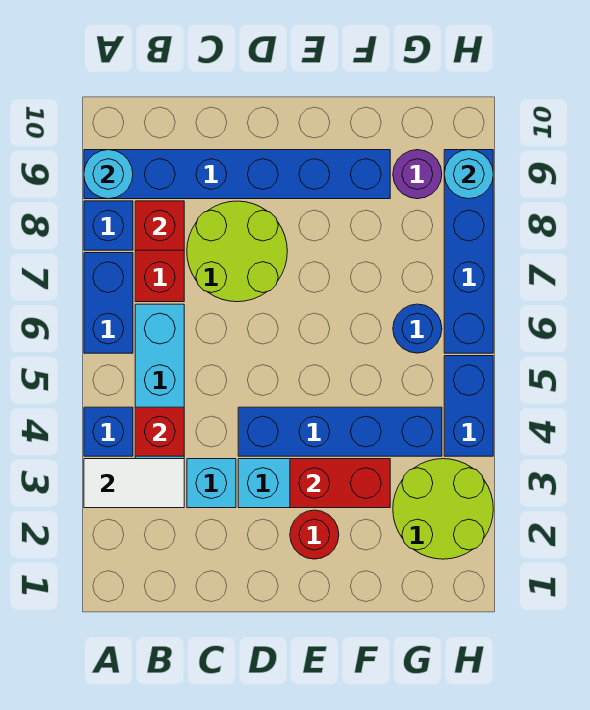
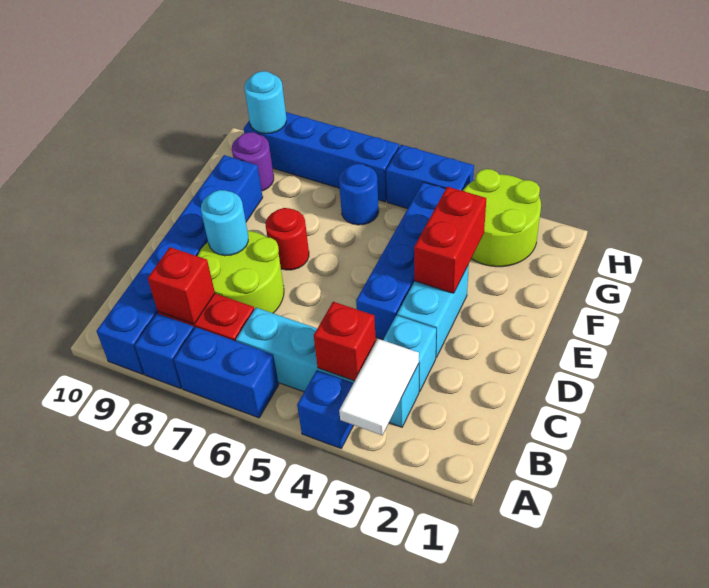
cyan round brick A9 level 2 -> cyan round brick D8 level 2
red round brick E2 level 1 -> red round brick E7 level 1

